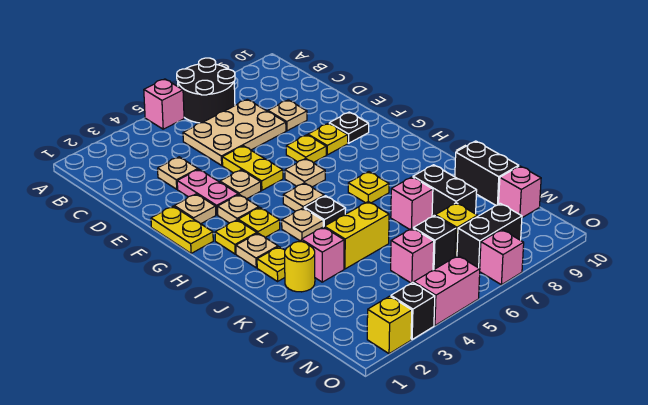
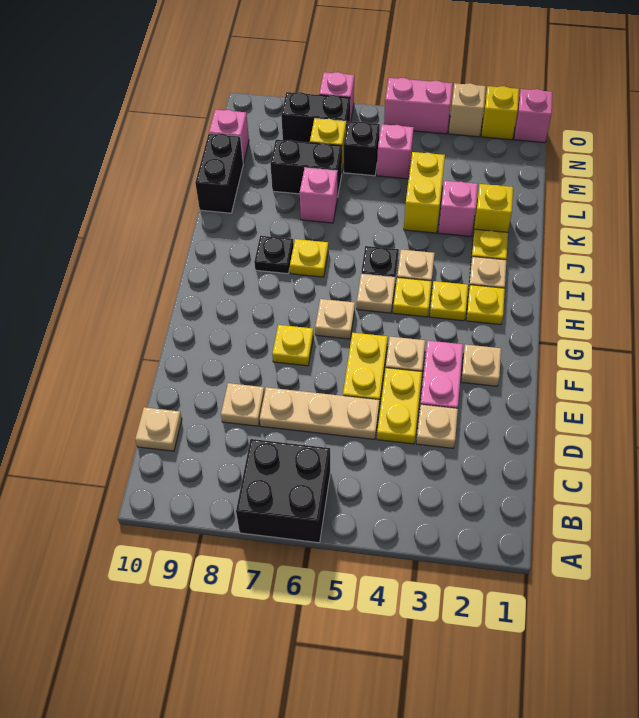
pink brick A5 level 1 -> pink brick O1 level 1
black round brick A6:B7 level 1 -> black brick A6:B7 level 1
tan plate C5:D7 level 1 -> tan plate D5:D7 level 1
yellow plate F1:G1 level 1 -> yellow plate D4:E4 level 1
yellow plate F8 level 1 -> yellow plate H4 level 1
black plate F9 level 1 -> black plate I8 level 1
tan plate G3 level 1 -> tan plate C10 level 1
yellow round brick K2 level 1 -> yellow brick K2 level 1
yellow brick K4:K5 level 1 -> yellow brick K4:L4 level 1
black brick K8:L8 level 1 -> black brick L7:L8 level 1
black brick O3 level 1 -> tan brick O3 level 1

